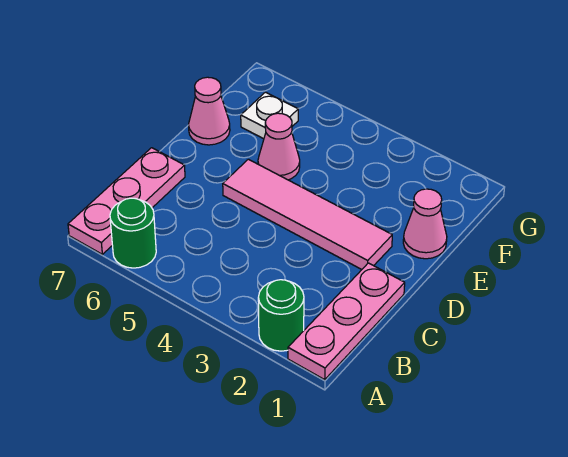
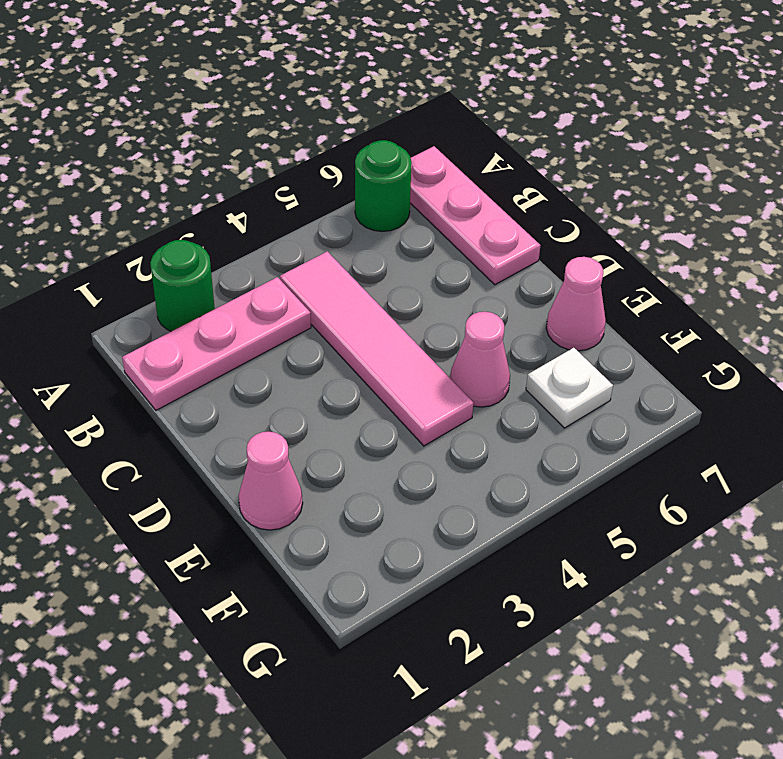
pink plate A1:C1 level 1 -> pink plate B1:B3 level 1
pink tile D2:D5 level 1 -> pink tile B4:E4 level 1

